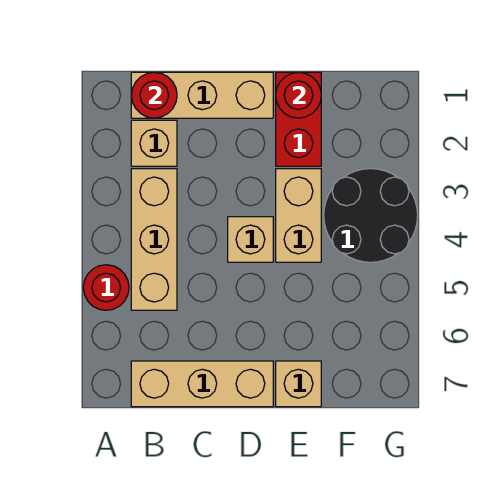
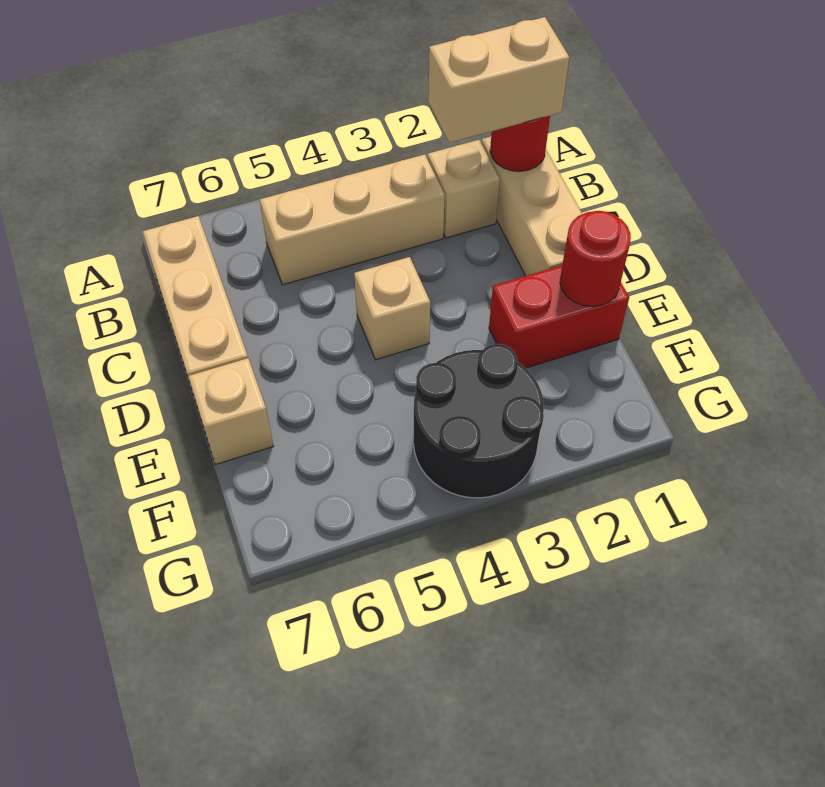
red round brick A5 level 1 -> none
tan brick E3:E4 level 1 -> tan brick B1:B2 level 3

